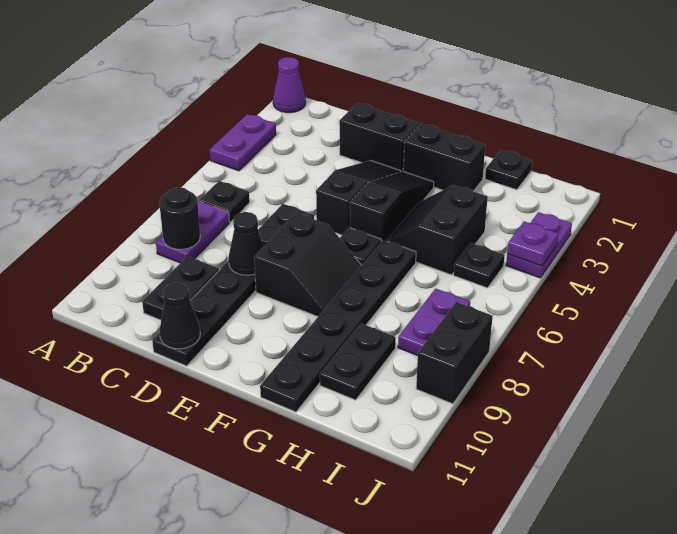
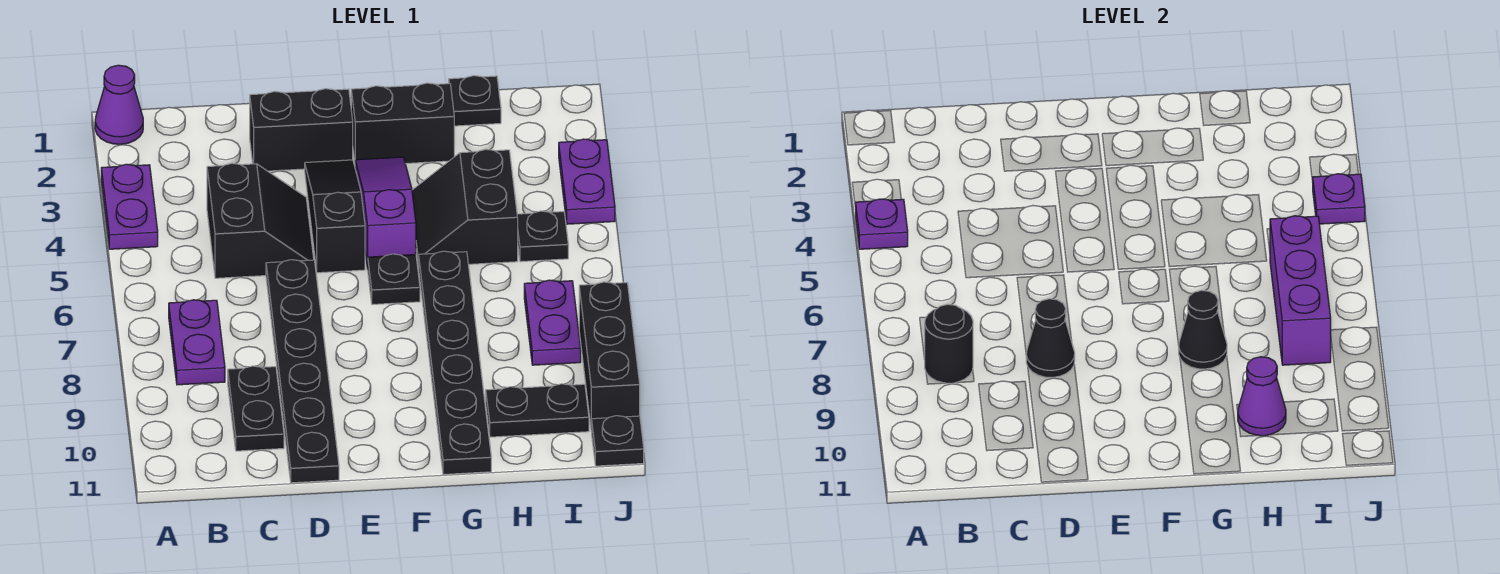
none -> purple plate A4 level 2
black plate B6 level 1 -> black plate J11 level 1
black cone D11 level 2 -> black cone G8 level 2
black slope E7:F8 level 1 top E -> black slope C4:D5 level 1 top C
black slope F3:F5 level 1 top 5 -> purple slope F3:F5 level 1 top 5
black plate H9:H10 level 1 -> black plate H10:I10 level 1
none -> purple cone H10 level 2
none -> purple brick I6:I8 level 2
black brick J8:J9 level 1 -> black brick J8:J10 level 1

